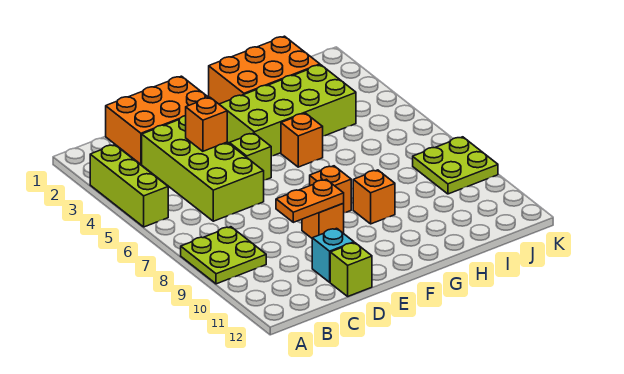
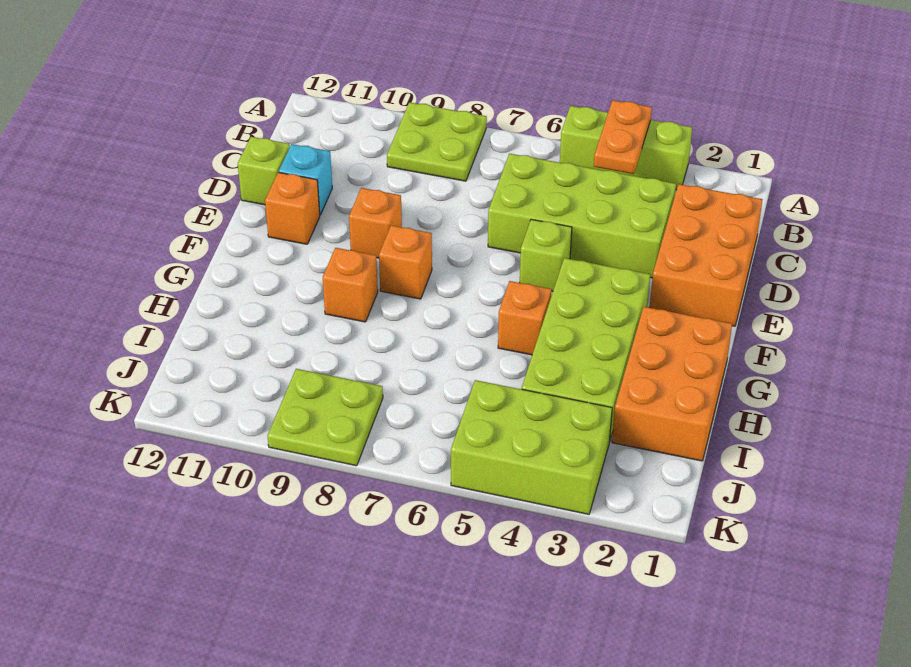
orange brick D4 level 2 -> orange brick E11 level 1
orange plate D9:E9 level 2 -> orange plate A4:B4 level 2
none -> lime brick J3:K5 level 1

